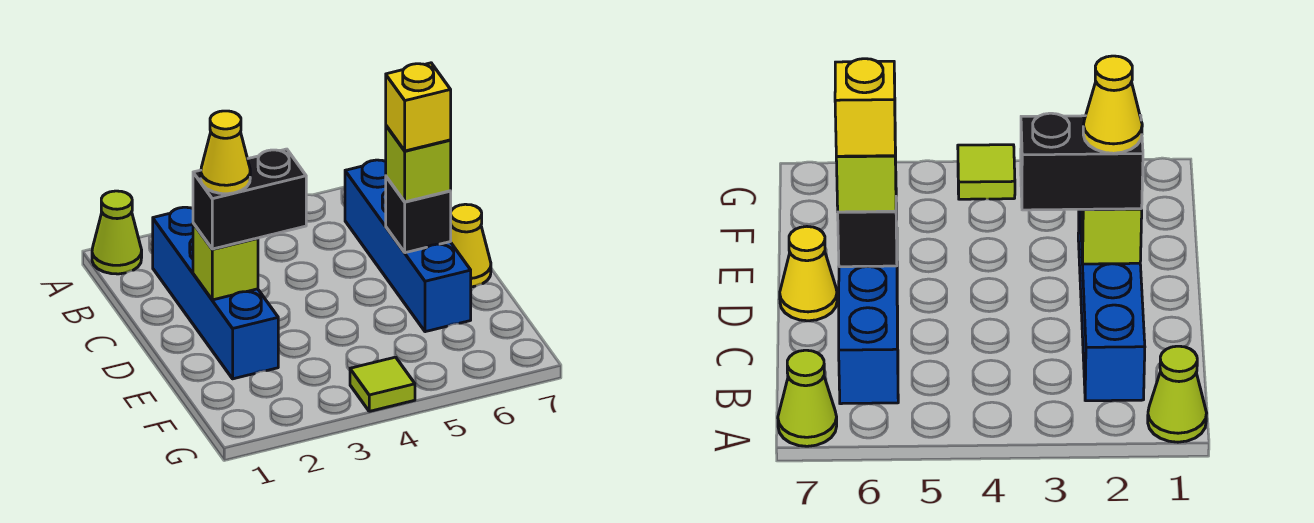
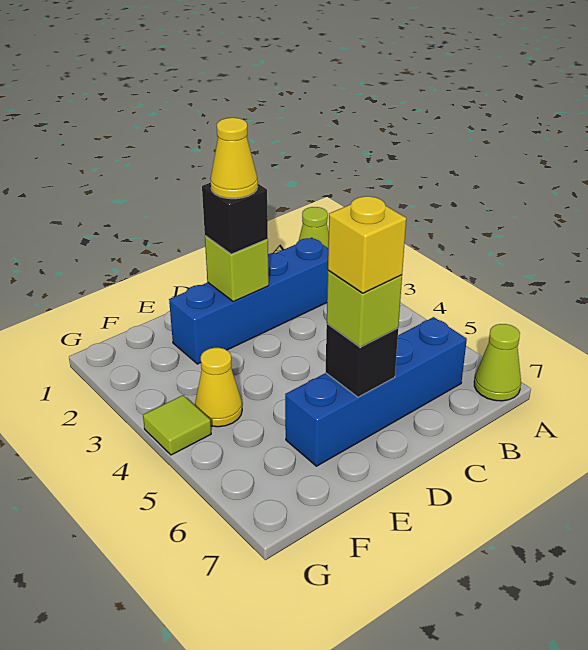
black brick D2:D3 level 3 -> black brick D2 level 3
yellow cone D7 level 1 -> yellow cone F4 level 1

